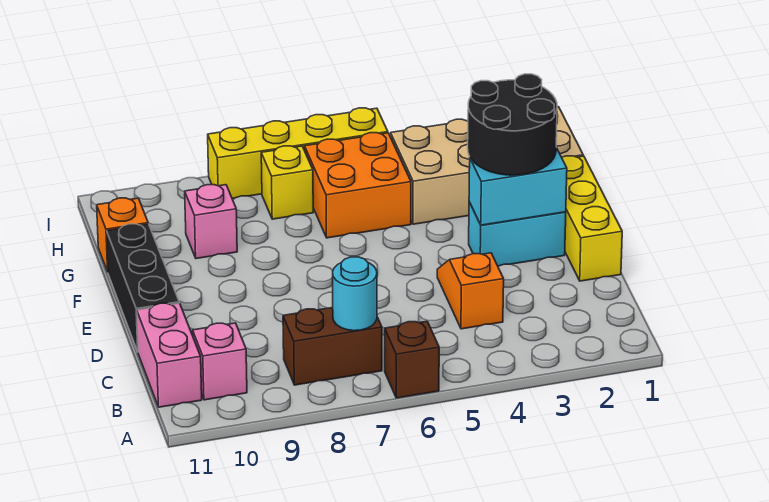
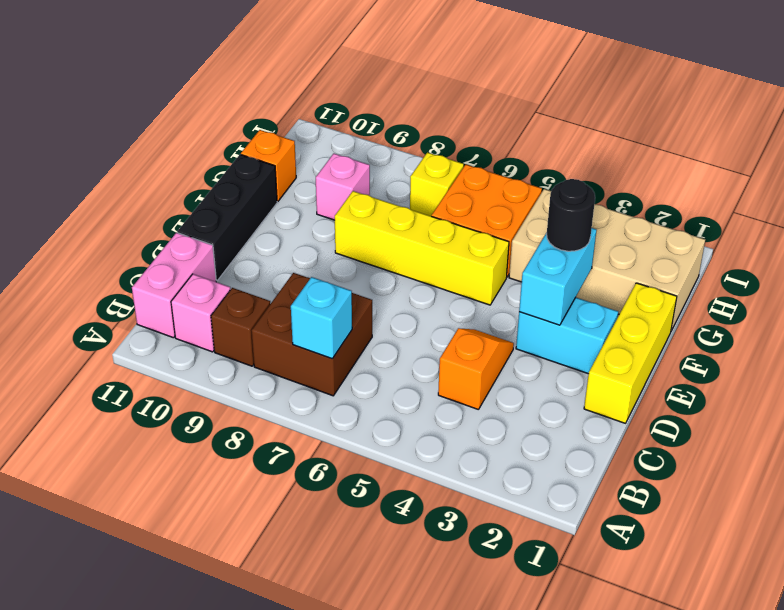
brown brick A6 level 1 -> brown brick B9 level 1
brown brick B7:B8 level 1 -> brown brick B7:C8 level 1
cyan round brick B7 level 2 -> cyan brick B7 level 2
cyan brick E2:E3 level 2 -> cyan brick E3:F3 level 2
black round brick E2:F3 level 3 -> black round brick F3 level 3
yellow brick I5:I8 level 1 -> yellow brick F5:F8 level 1

